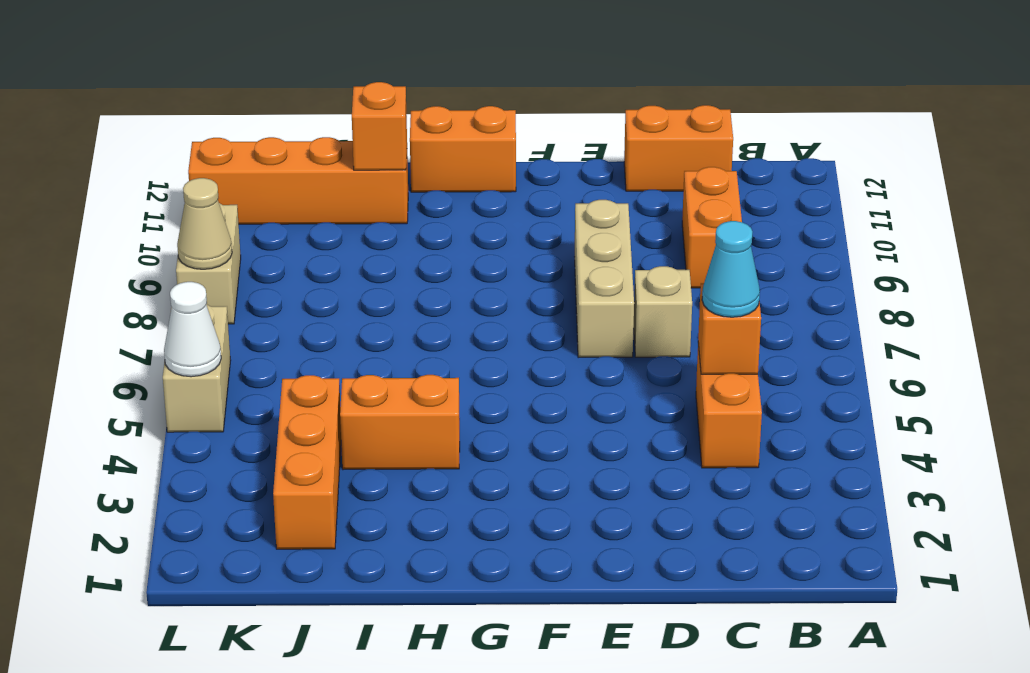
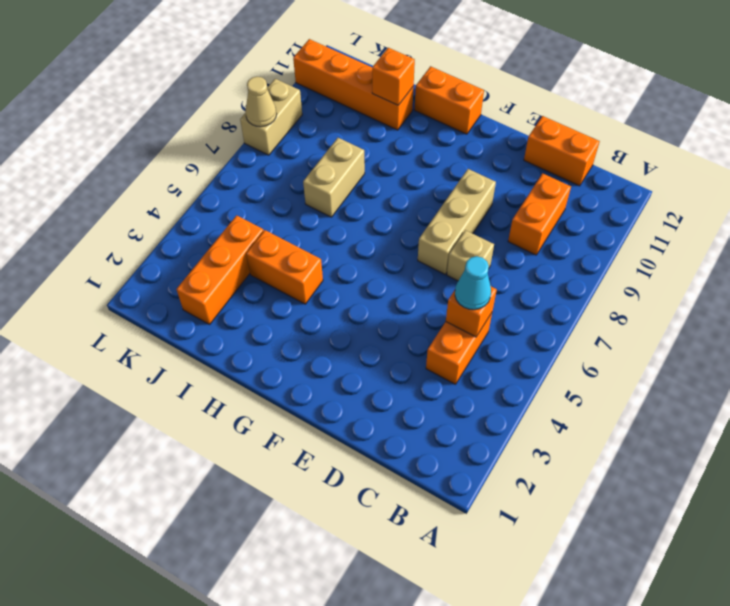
tan brick L5:L6 level 1 -> tan brick I7:I8 level 1
white cone L5 level 2 -> none

